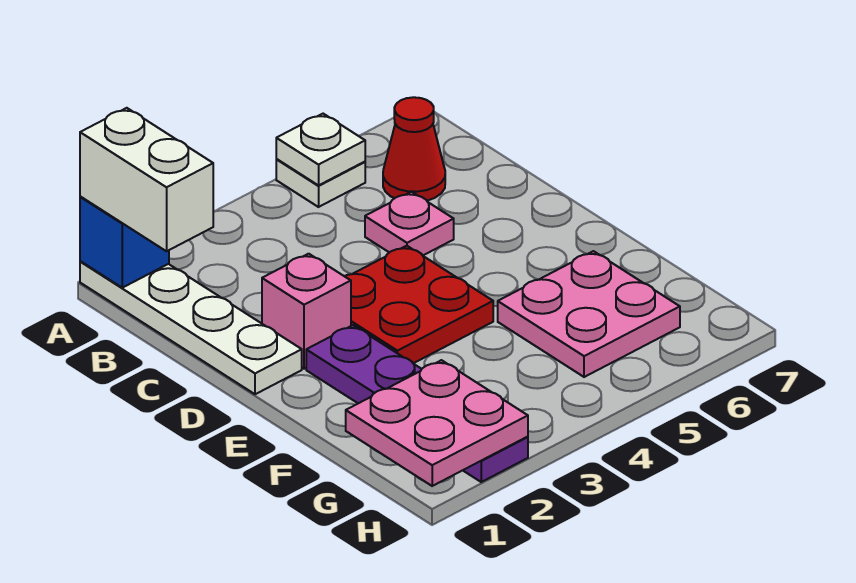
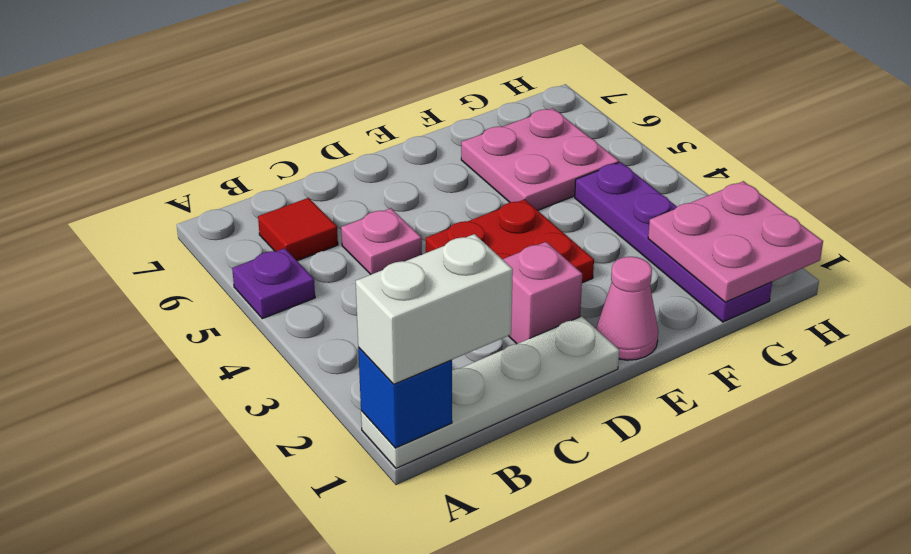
white plate A5 level 1 -> purple plate A5 level 1
white plate A5 level 2 -> none
red cone B6 level 1 -> red tile B6 level 1
none -> pink cone E1 level 1
purple plate E2:H2 level 1 -> purple plate G1:G4 level 1

